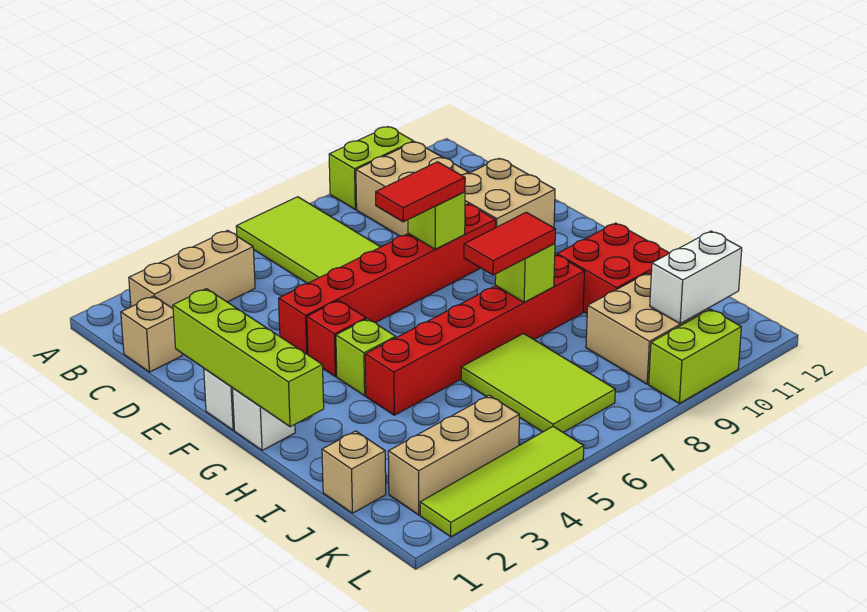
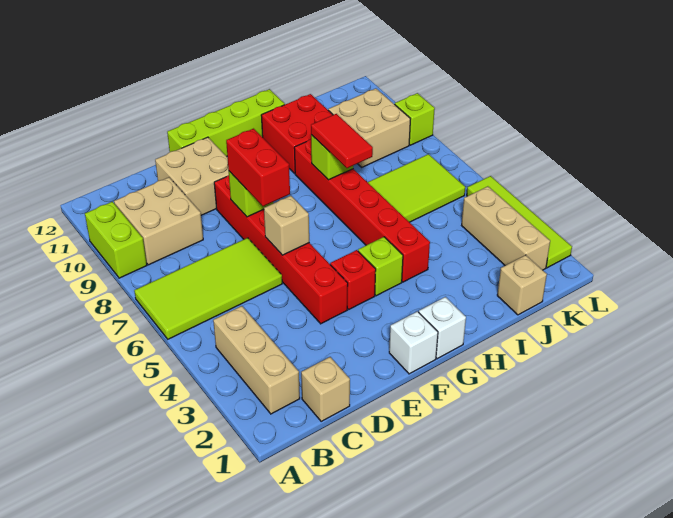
lime brick E1:H1 level 2 -> lime brick E12:H12 level 1
none -> tan brick E6 level 2
red tile E7:E8 level 3 -> red brick E7:E8 level 3
white brick K10:K11 level 2 -> none
lime brick L9:L10 level 1 -> lime brick L9 level 1

